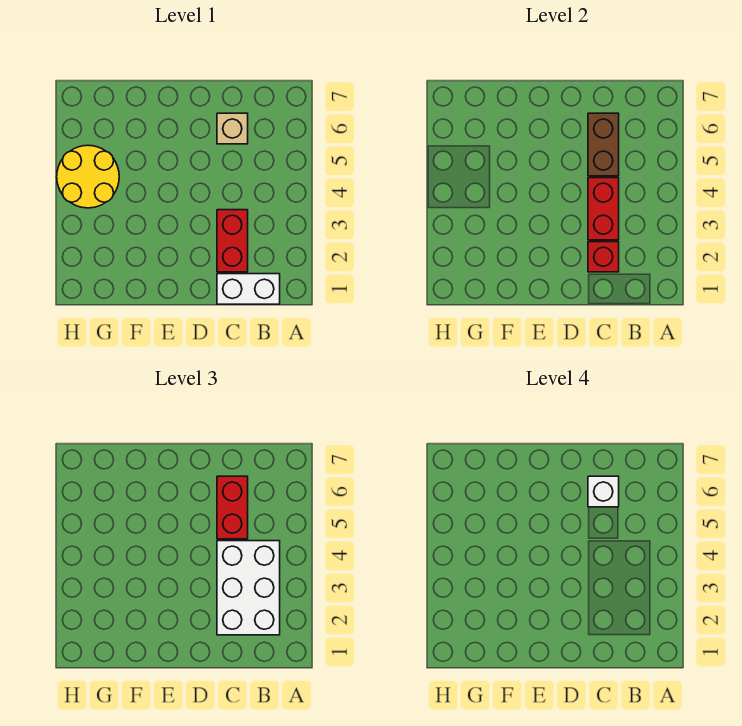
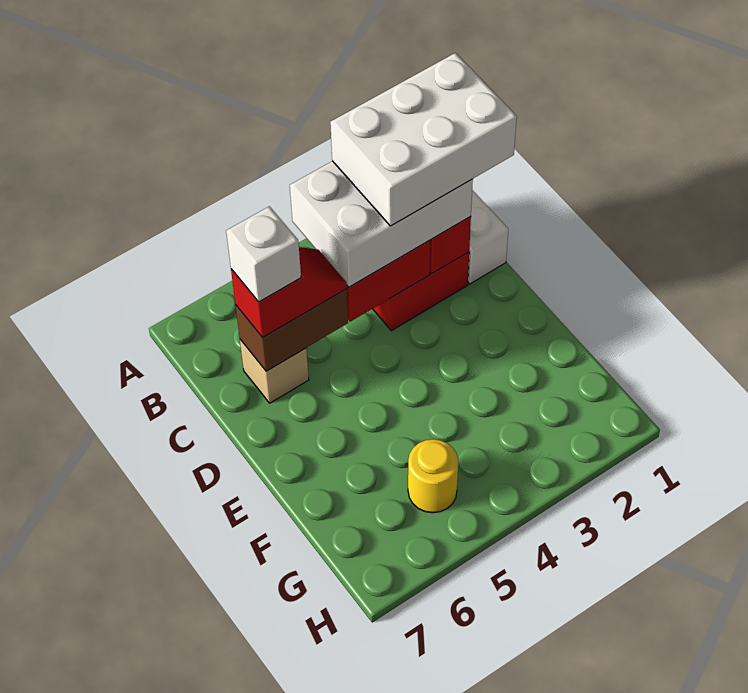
none -> white brick B1:C3 level 4
red brick C5:C6 level 3 -> red slope C5:C6 level 3 top 6
yellow round brick G4:H5 level 1 -> yellow round brick G5 level 1

